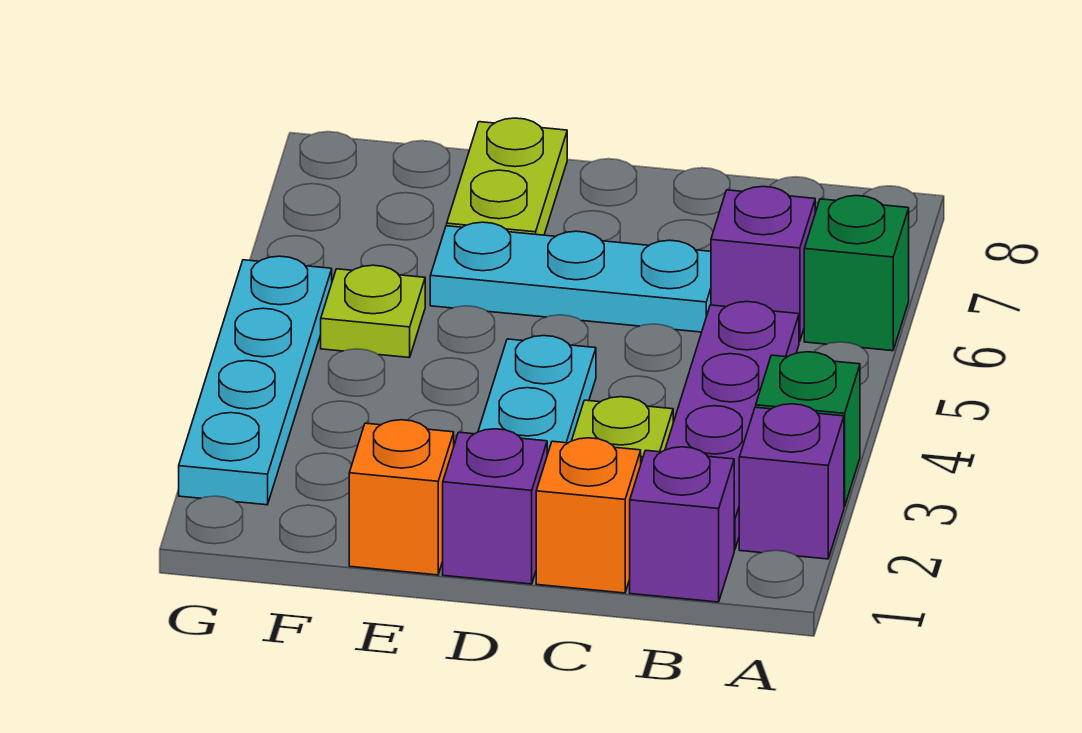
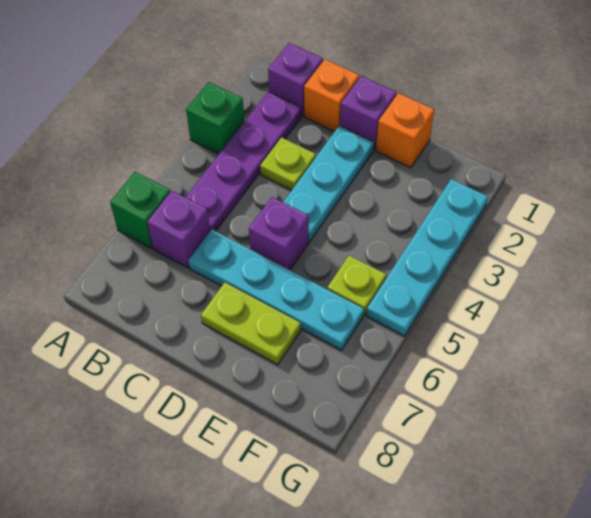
purple brick A2 level 1 -> purple brick D5 level 1
cyan plate C6:E6 level 1 -> cyan plate C6:F6 level 1
lime plate E7:E8 level 1 -> lime plate D7:E7 level 1

